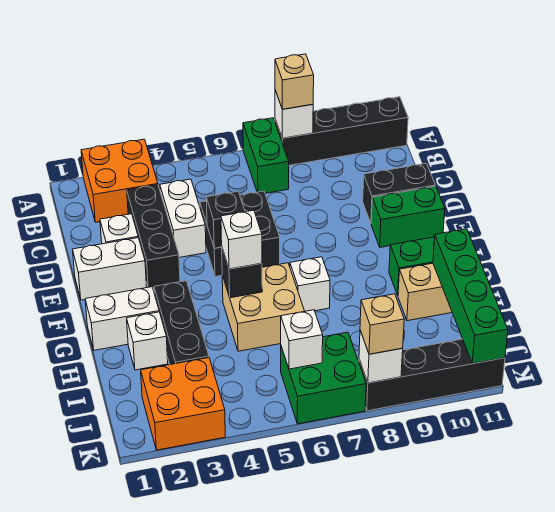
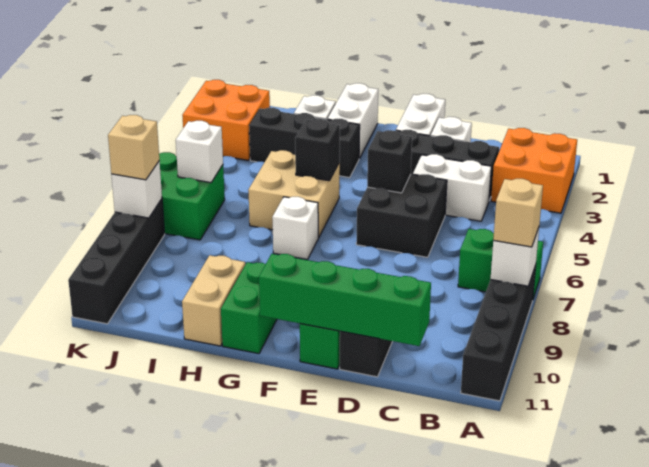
white brick G5 level 3 -> none
green brick H11:K11 level 2 -> green brick C11:F11 level 2

